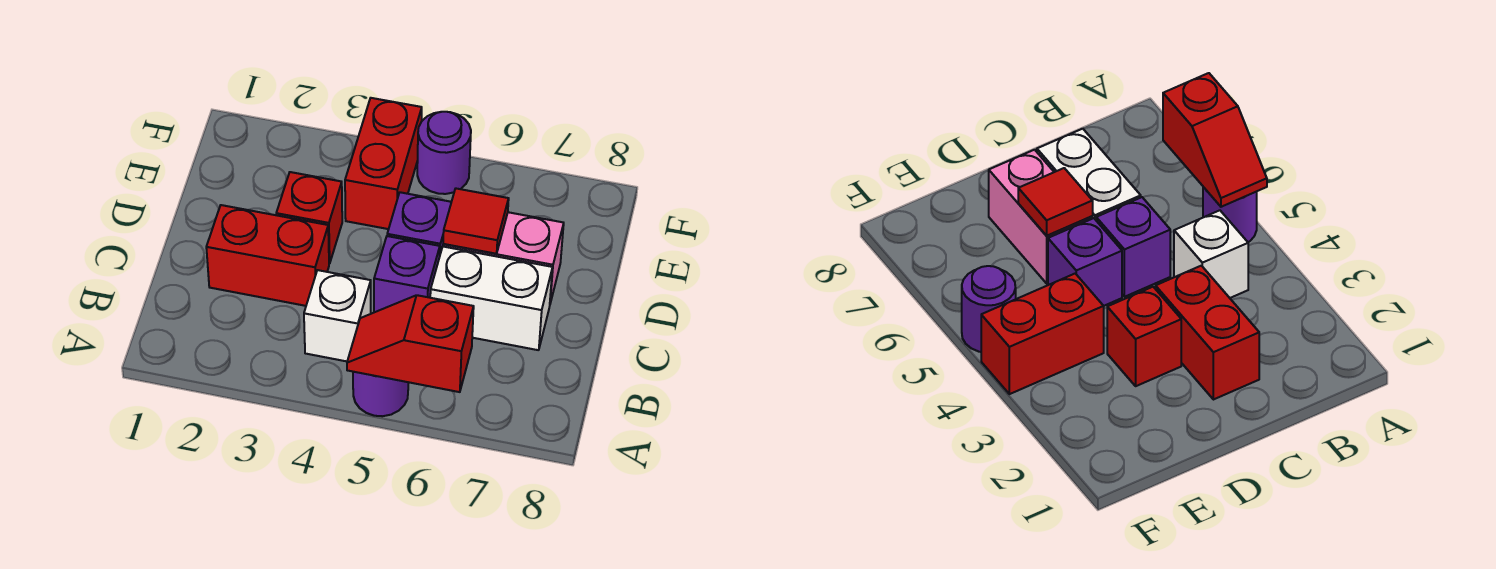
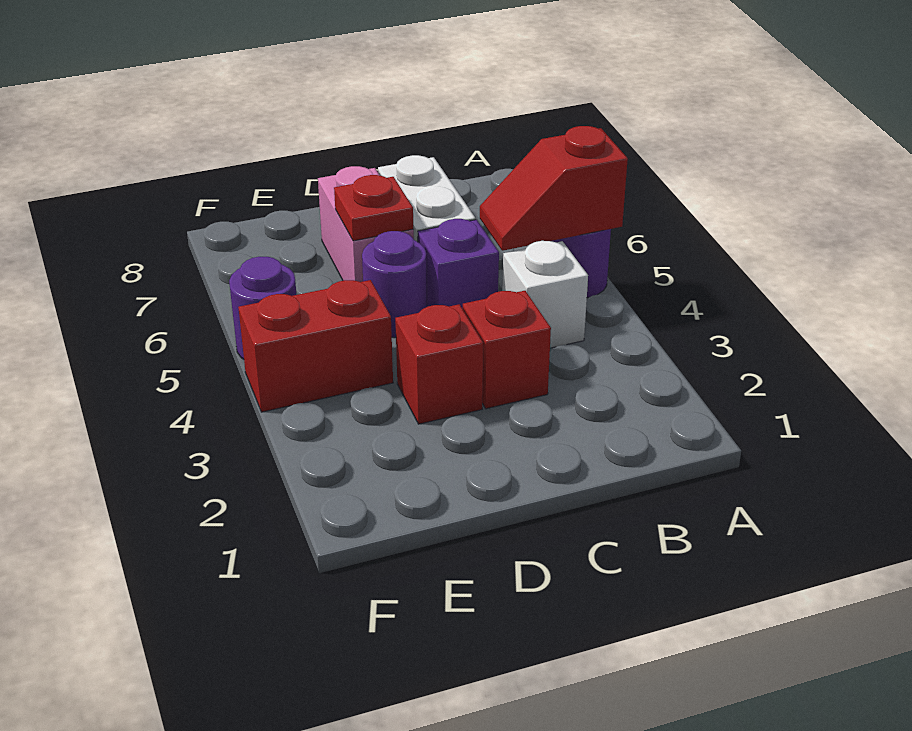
red slope A5:A6 level 2 top 6 -> red slope A5:B5 level 2 top A
red brick C2:C3 level 1 -> red brick C3 level 1
purple brick D5 level 1 -> purple round brick D5 level 1
red tile D6 level 2 -> red plate D6 level 2

